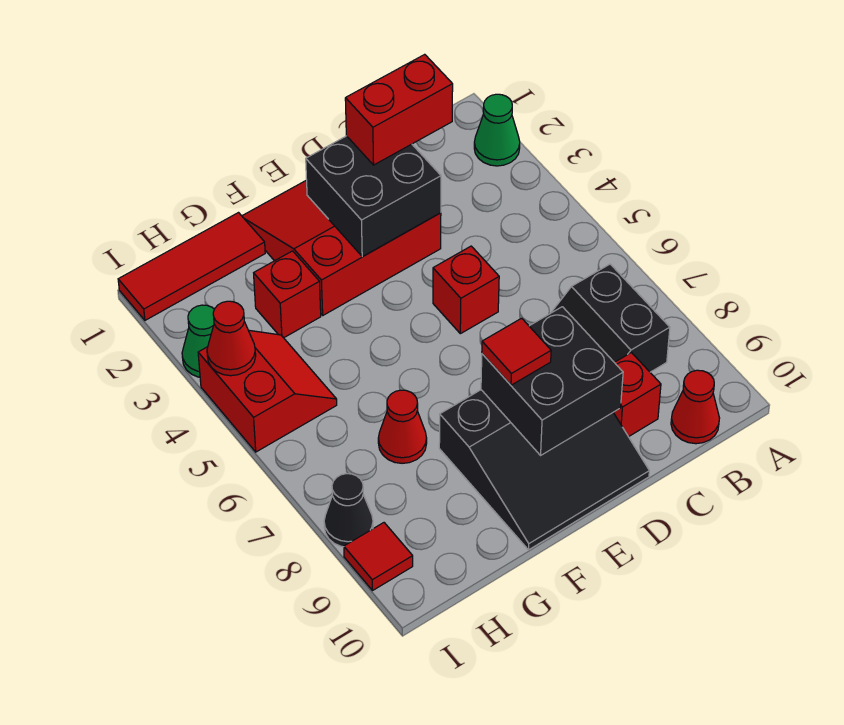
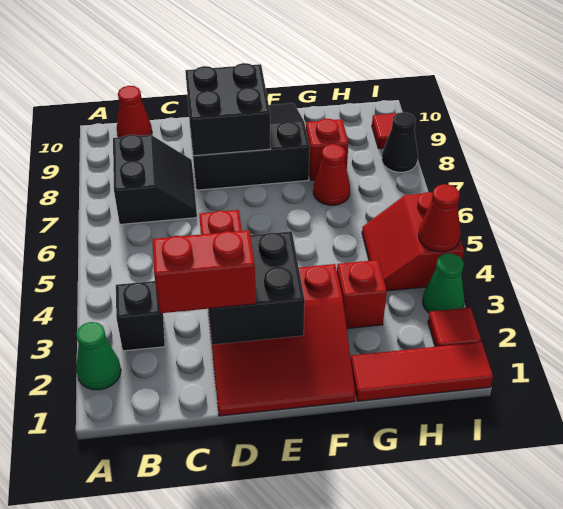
none -> black brick B3 level 1
red brick C9 level 1 -> red brick G8 level 1
red tile E8 level 3 -> red tile I2 level 1

